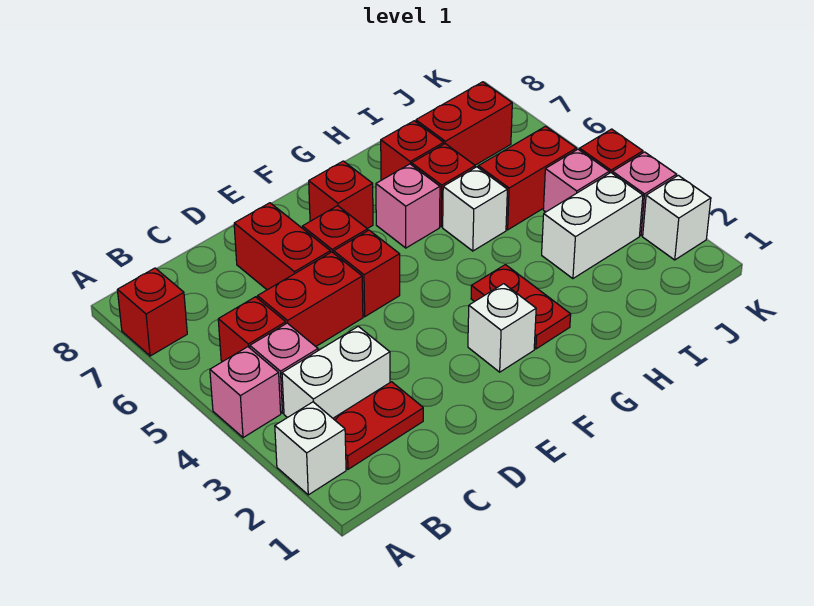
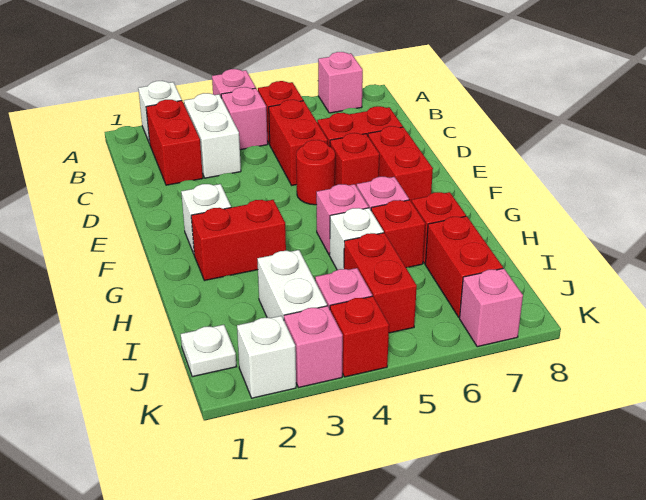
red brick A7 level 1 -> pink brick A7 level 1
red plate B2:C2 level 1 -> red brick B2:C2 level 1
red brick E5 level 1 -> red round brick E5 level 1
red brick F7 level 1 -> red brick E7:F7 level 1
red plate G2:G3 level 1 -> red brick G2:G3 level 1
none -> pink brick G5 level 1
none -> white plate J1 level 1
none -> pink brick K7 level 1

